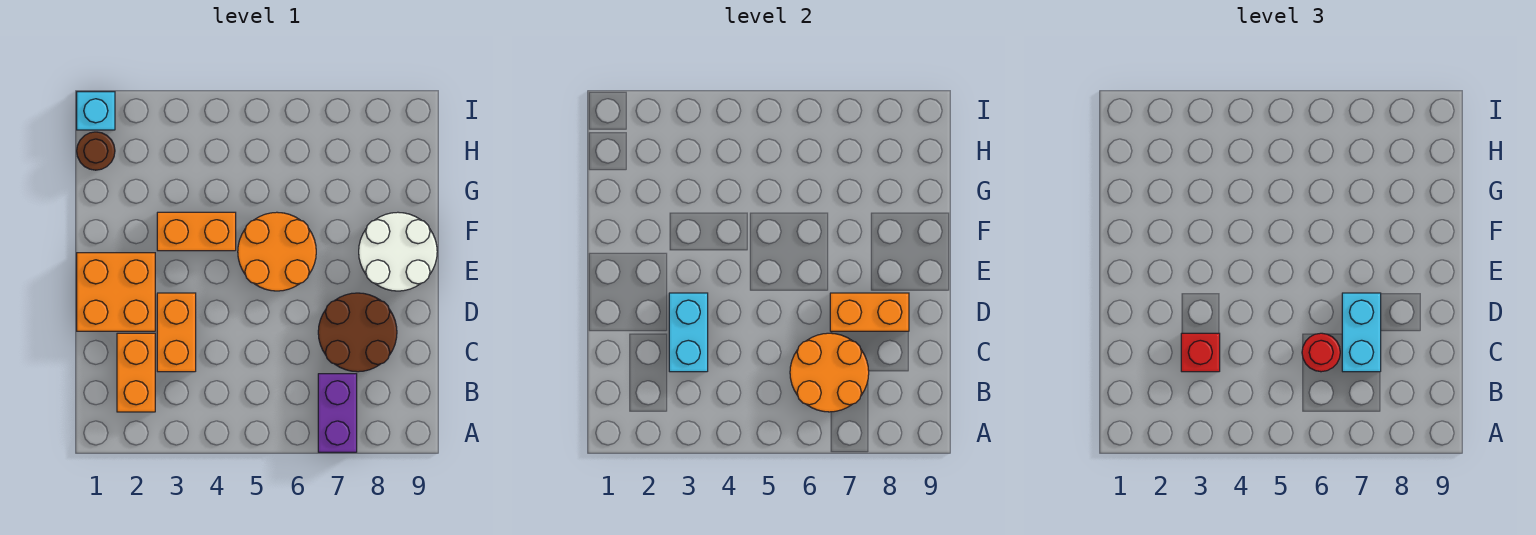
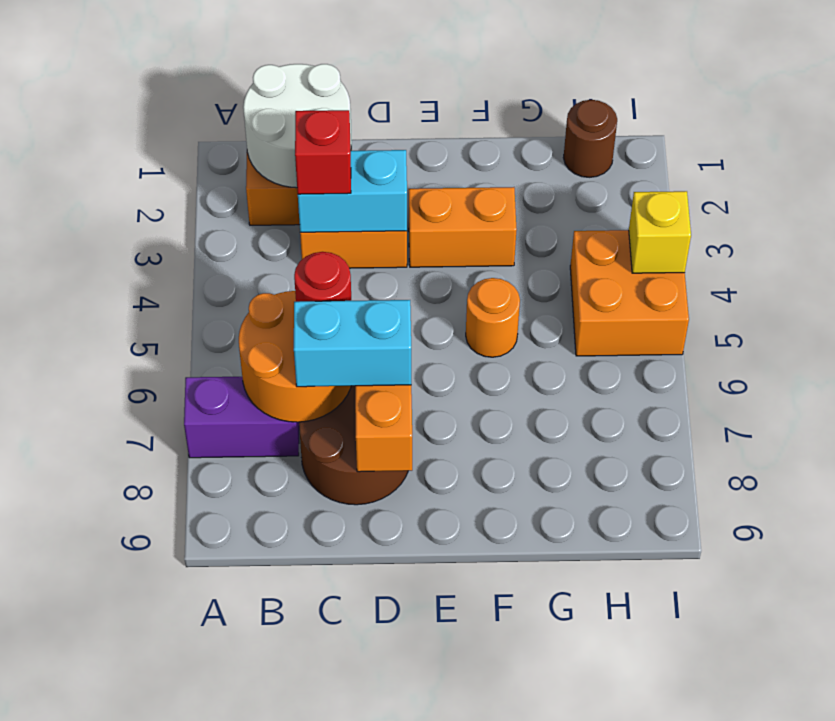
orange brick D1:E2 level 1 -> orange brick H4:I5 level 1
orange round brick E5:F6 level 1 -> orange round brick F5 level 1
white round brick E8:F9 level 1 -> white round brick B1:C2 level 2
orange brick F3:F4 level 1 -> orange brick E3:F3 level 1
cyan brick I1 level 1 -> none
none -> yellow brick I4 level 2

